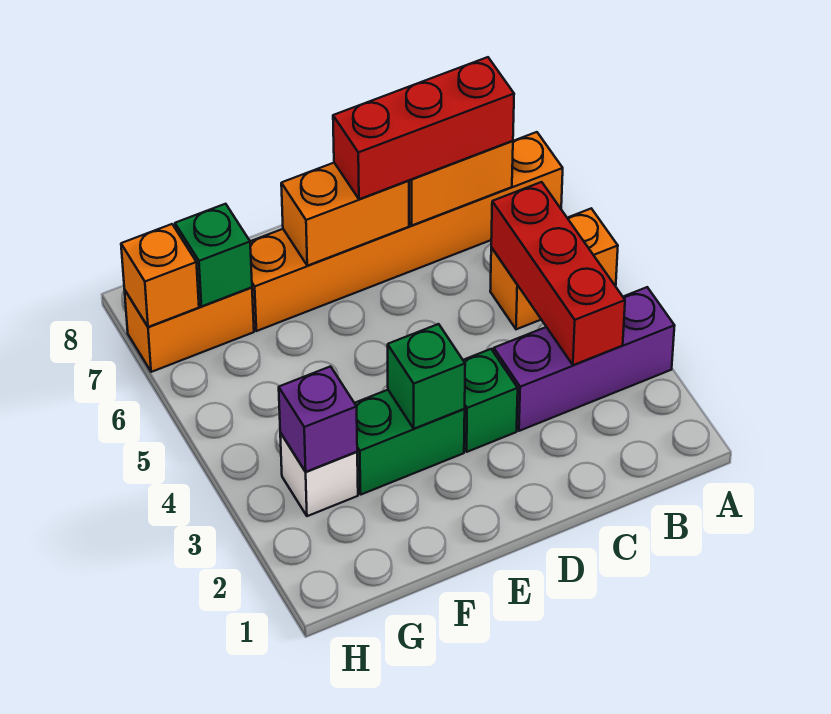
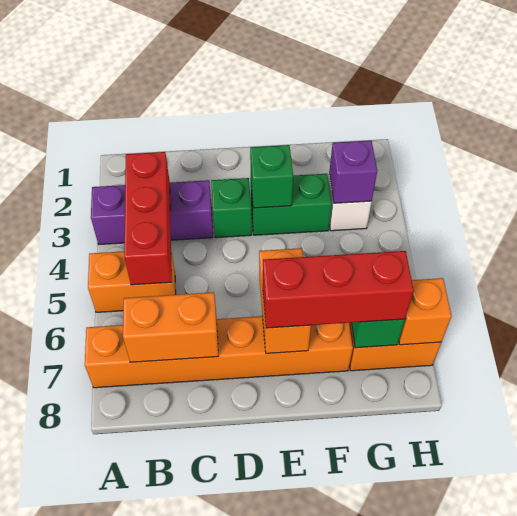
red brick B7:D7 level 3 -> red brick E7:G7 level 3
orange brick D7:E7 level 2 -> orange brick E6:E7 level 2

